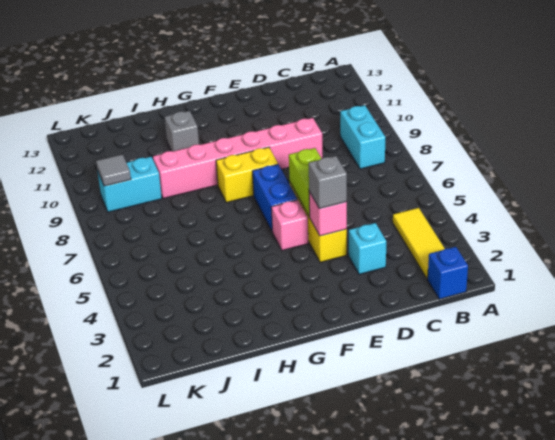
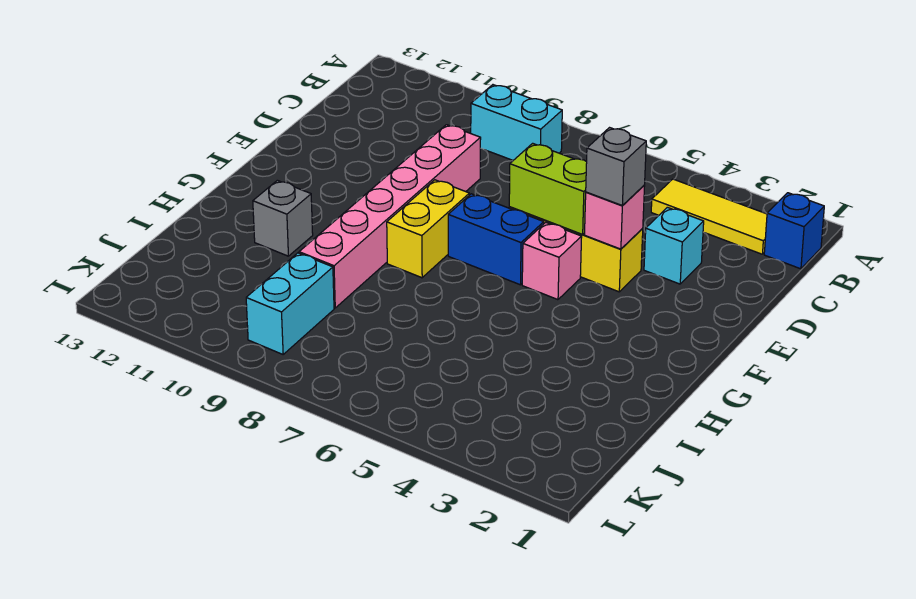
grey tile K9 level 2 -> none

